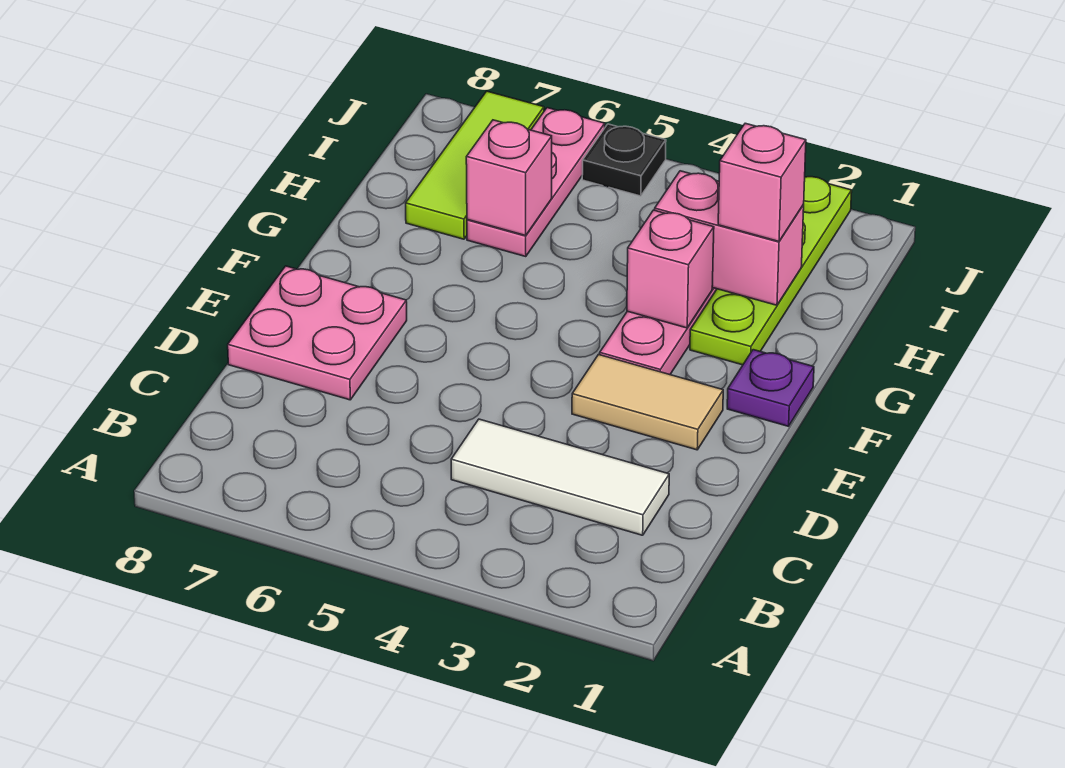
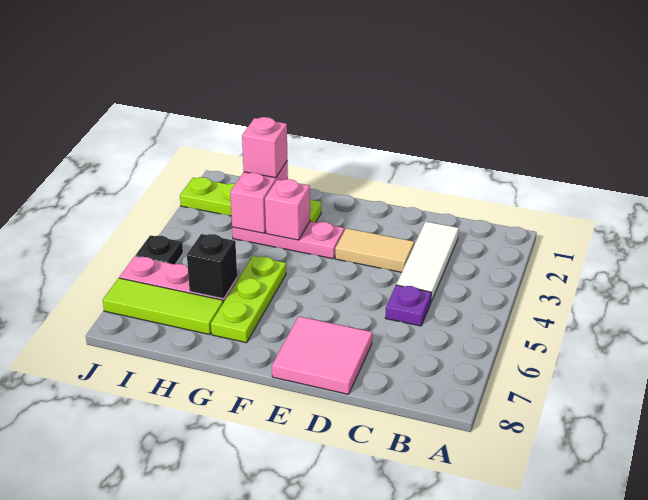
pink plate D7:E8 level 1 -> pink tile D7:E8 level 1
tan tile E2:E3 level 1 -> tan tile D3:E3 level 1
purple plate F1 level 1 -> purple plate C5 level 1
none -> lime plate G5:G7 level 1
pink brick H6 level 2 -> black brick H6 level 2

